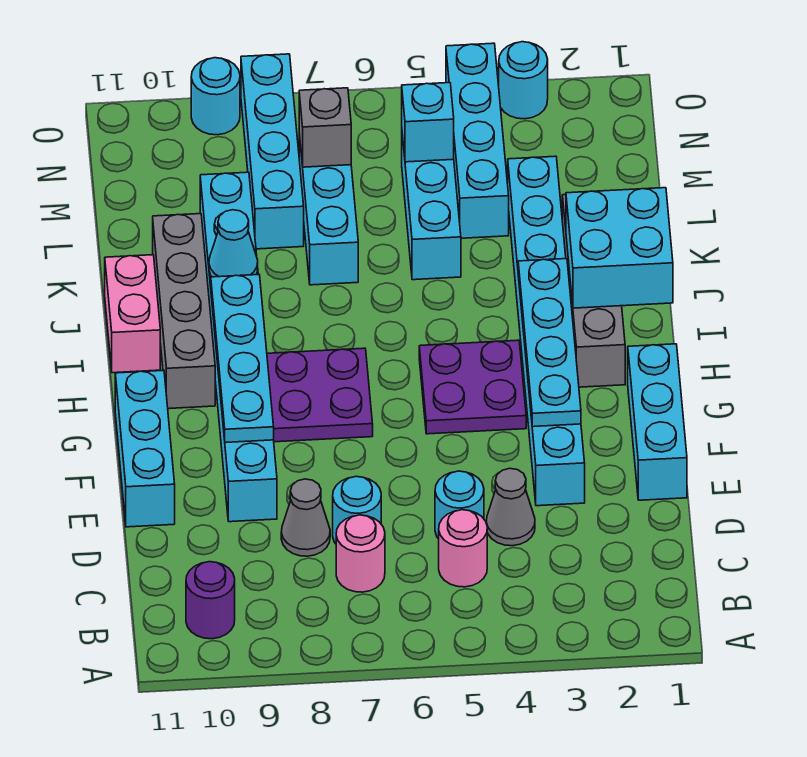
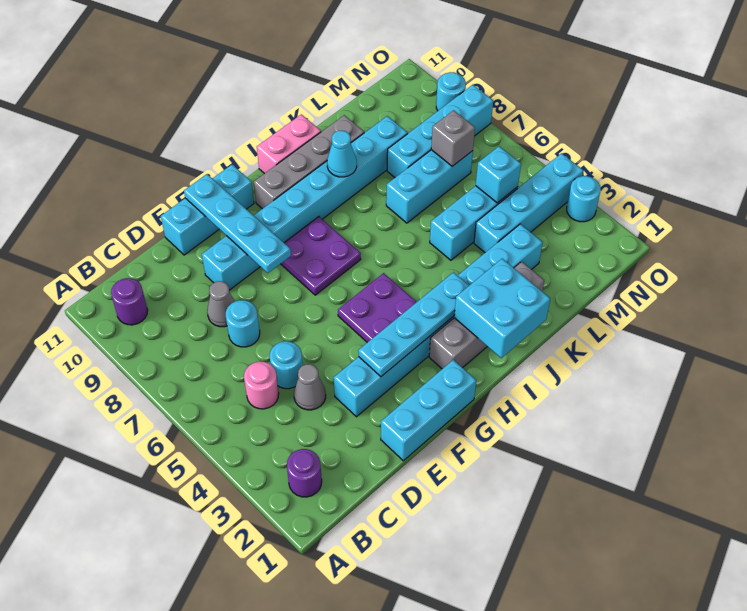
none -> purple round brick B2 level 1
pink round brick C7 level 1 -> none
cyan plate F9:I9 level 2 -> cyan plate F8:F11 level 2

